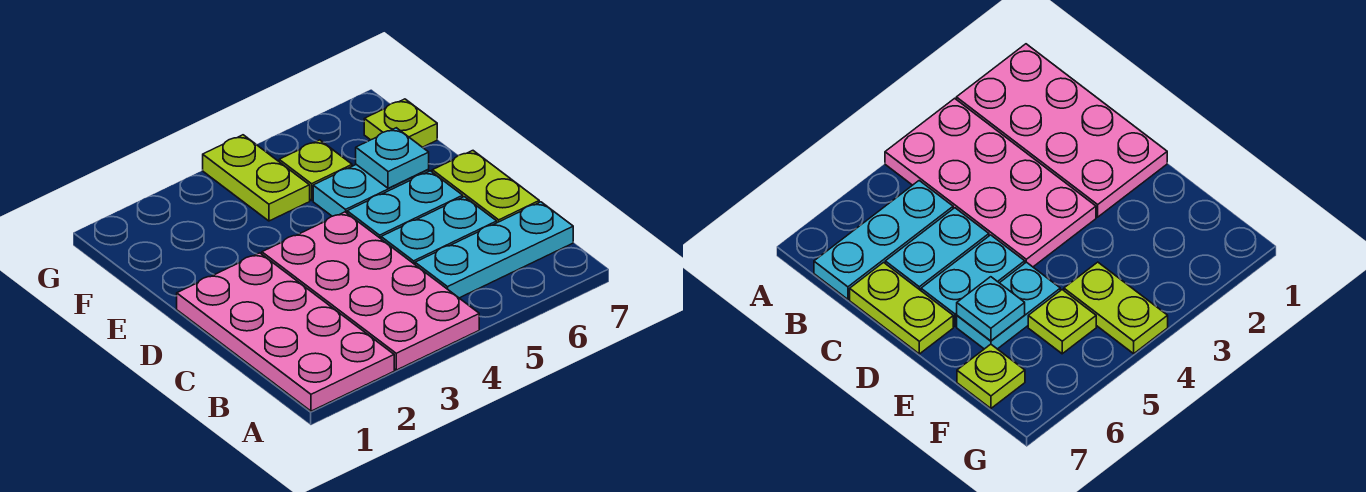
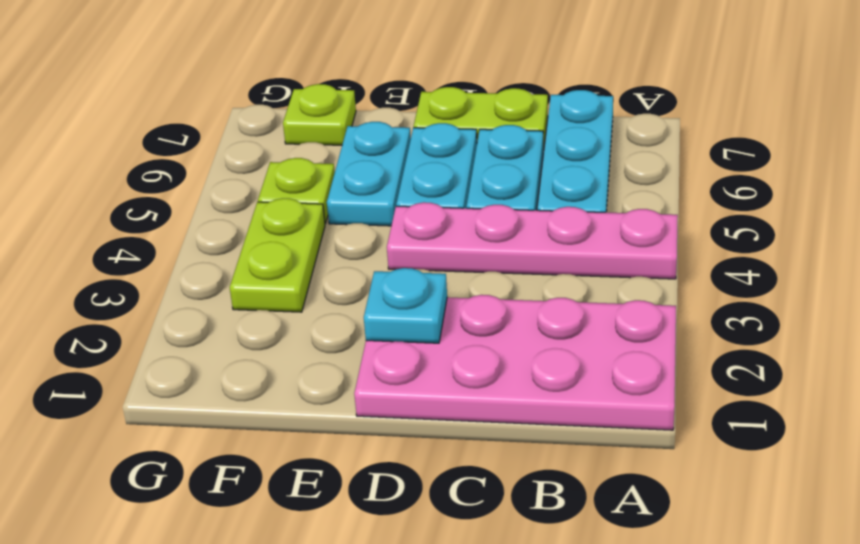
pink plate A3:D4 level 1 -> pink plate A4:D4 level 1
cyan plate E6 level 2 -> cyan plate D2 level 2
lime plate F4:G4 level 1 -> lime plate F3:F4 level 1

